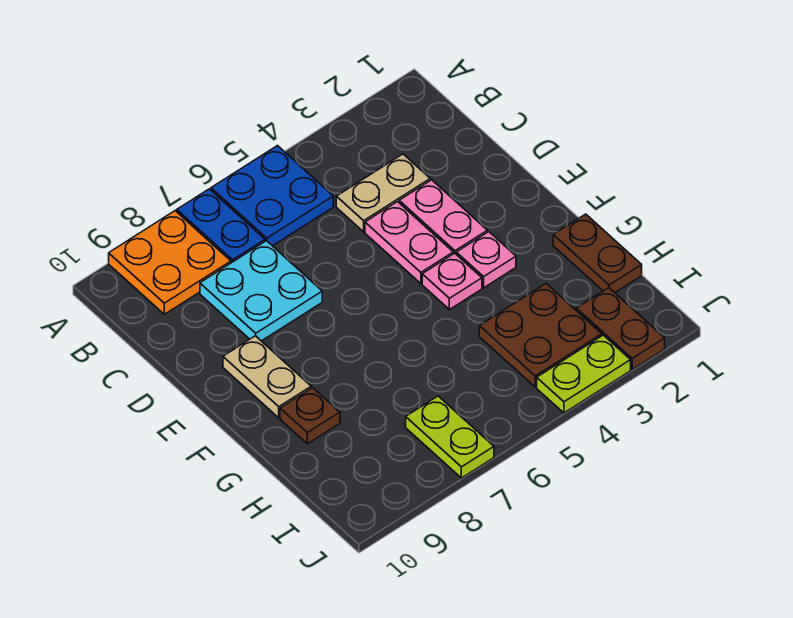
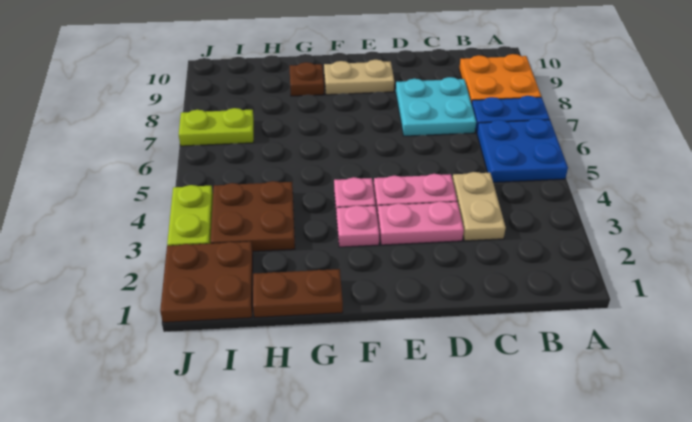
brown plate I2:J2 level 1 -> brown plate I1:J2 level 1

